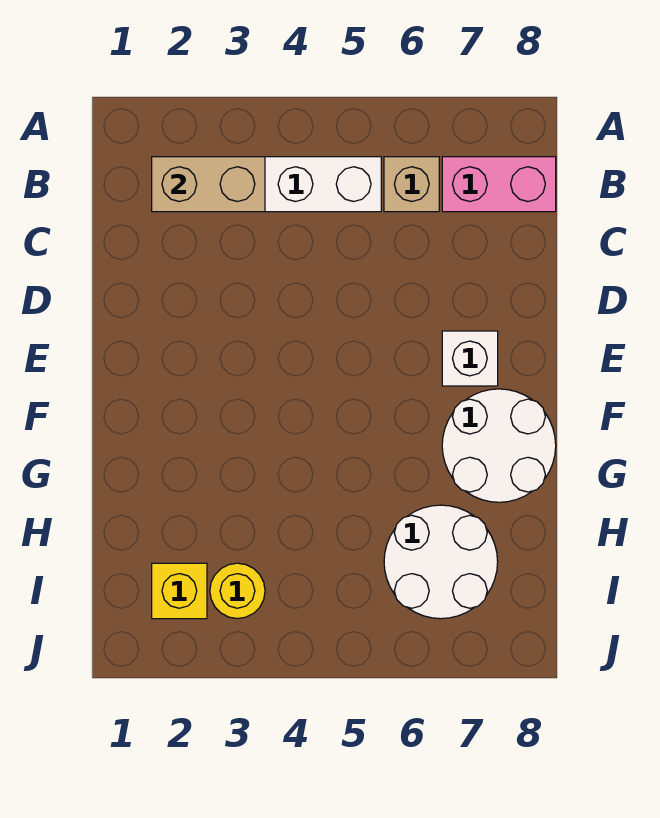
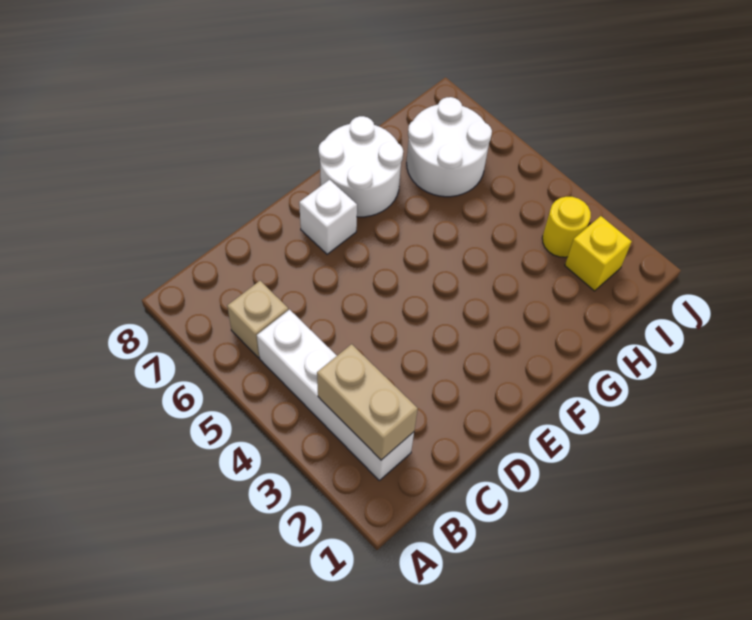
pink brick B7:B8 level 1 -> none

